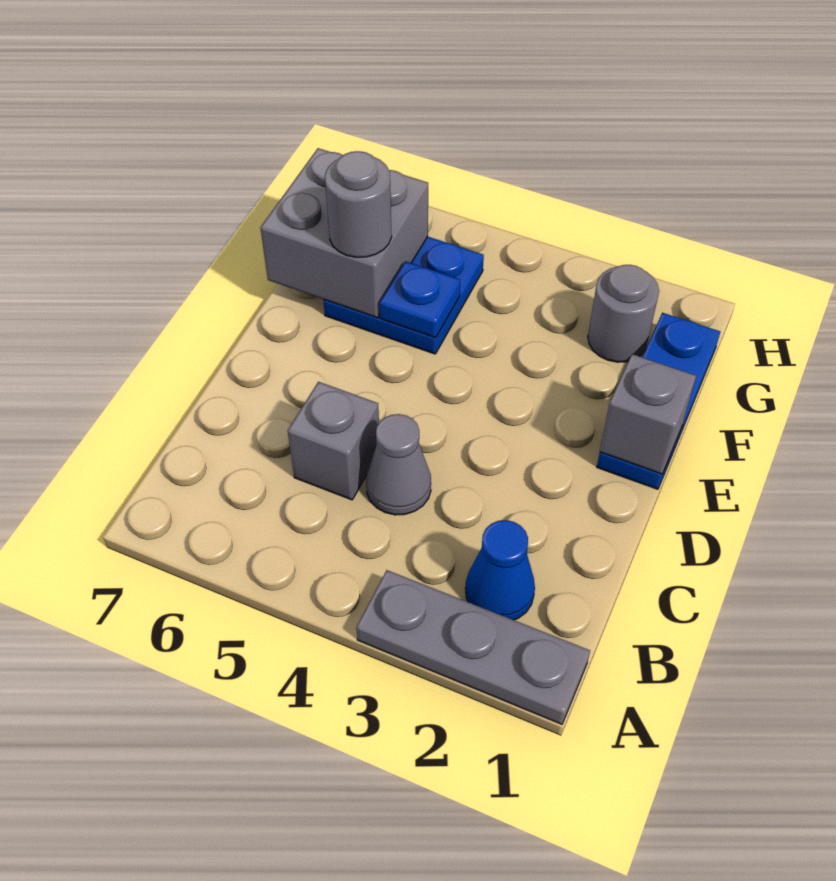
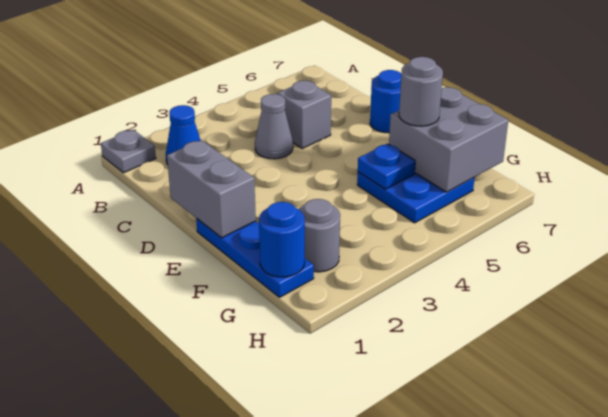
grey plate A1:A3 level 1 -> grey plate A1 level 1
none -> blue round brick D7 level 1
grey brick E1 level 2 -> grey brick D1:E1 level 2
none -> blue round brick G1 level 2

